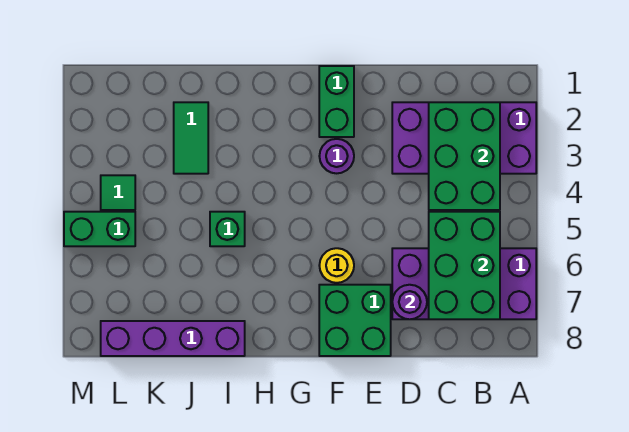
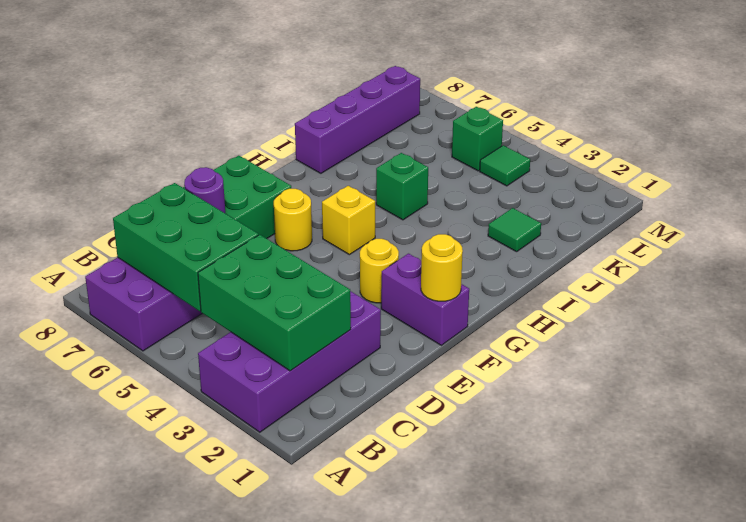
green brick F1:F2 level 1 -> purple brick F1:F2 level 1
none -> yellow round brick F1 level 2
purple round brick F3 level 1 -> yellow round brick F3 level 1
none -> yellow brick G5 level 1
green tile J2:J3 level 1 -> green tile J2 level 1
green brick L5:M5 level 1 -> green brick L5 level 1

